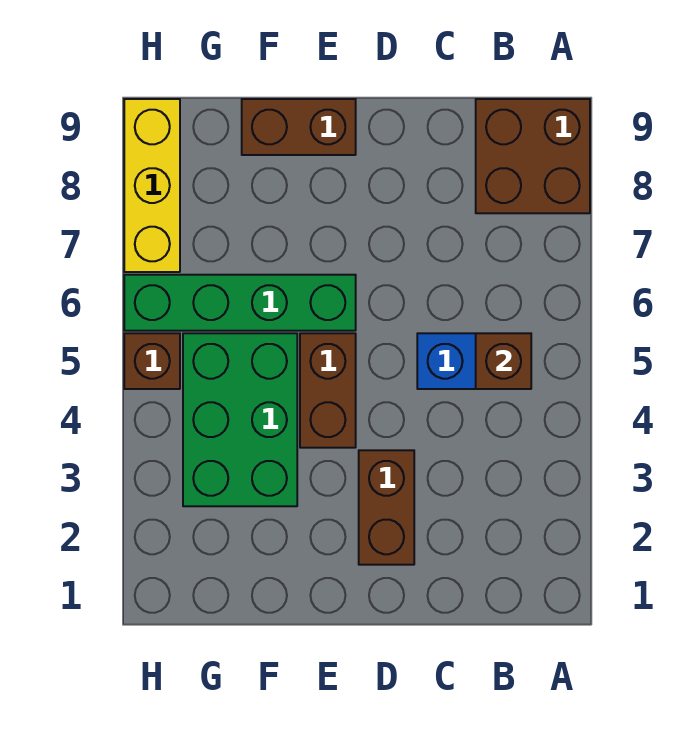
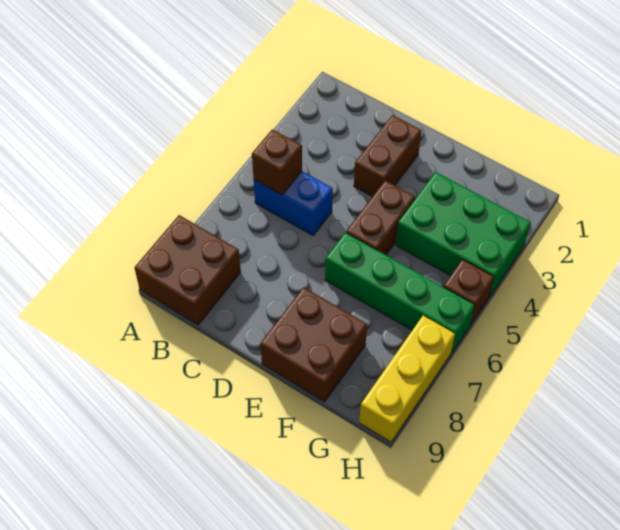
brown brick E9:F9 level 1 -> brown brick E8:F9 level 1
green brick F3:G5 level 1 -> green brick F3:H4 level 1

